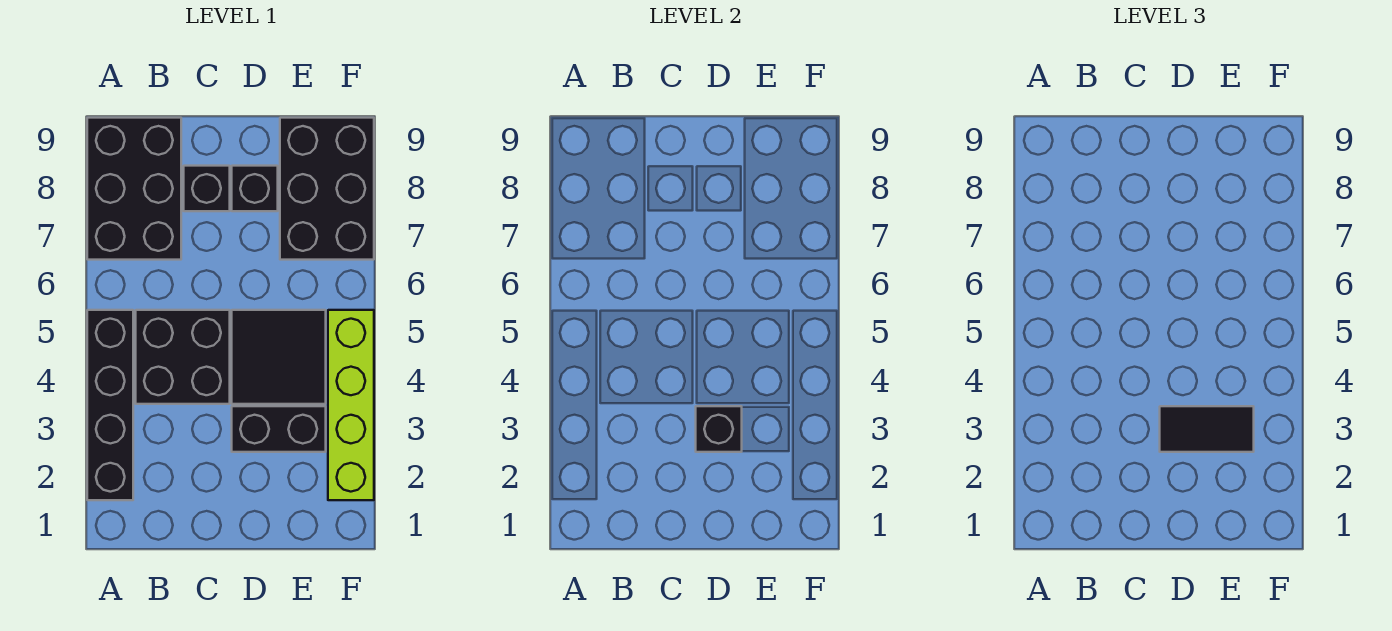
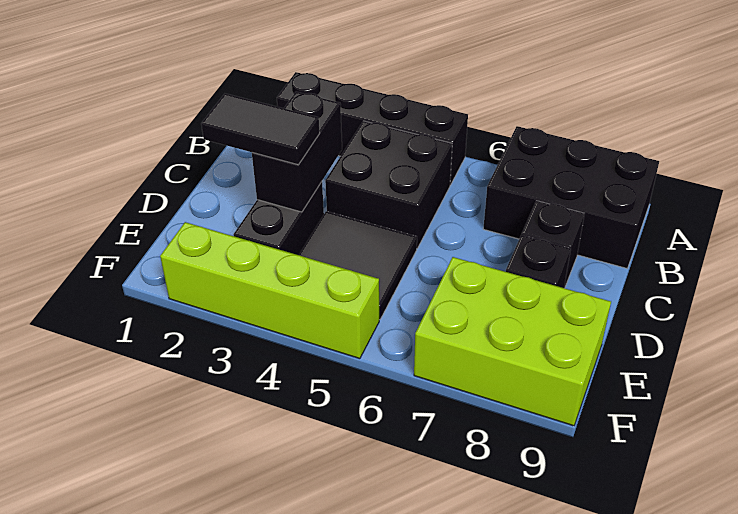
black brick D3 level 2 -> black brick C3:D3 level 2
black tile D3:E3 level 3 -> black tile D2:D3 level 3
black brick E7:F9 level 1 -> lime brick E7:F9 level 1

